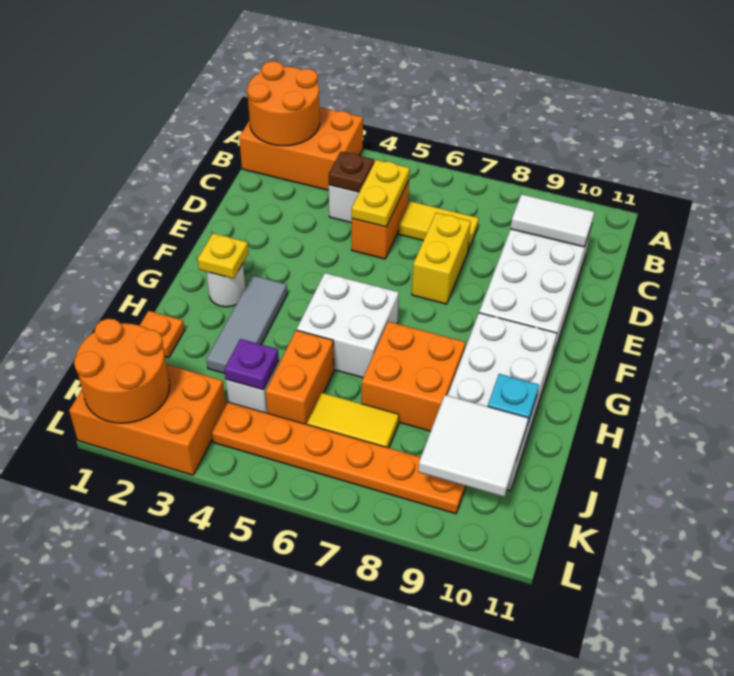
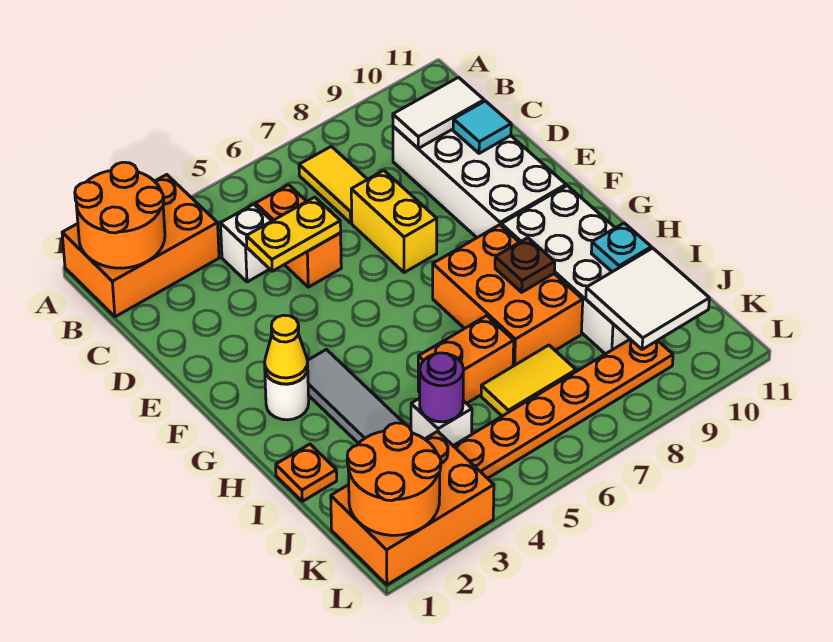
brown plate C4 level 2 -> brown plate H8 level 2
yellow plate C5:D5 level 2 -> yellow plate D4:D5 level 2
yellow tile C6:C7 level 1 -> yellow tile B7:C7 level 1
none -> cyan tile D10 level 2
yellow plate G2 level 2 -> yellow cone G2 level 2
white brick G5:H6 level 1 -> none
orange brick H7:I8 level 1 -> orange brick G7:I8 level 1
orange brick I5:J5 level 1 -> orange brick I5:I6 level 1
purple plate J4 level 2 -> purple round brick J4 level 2

